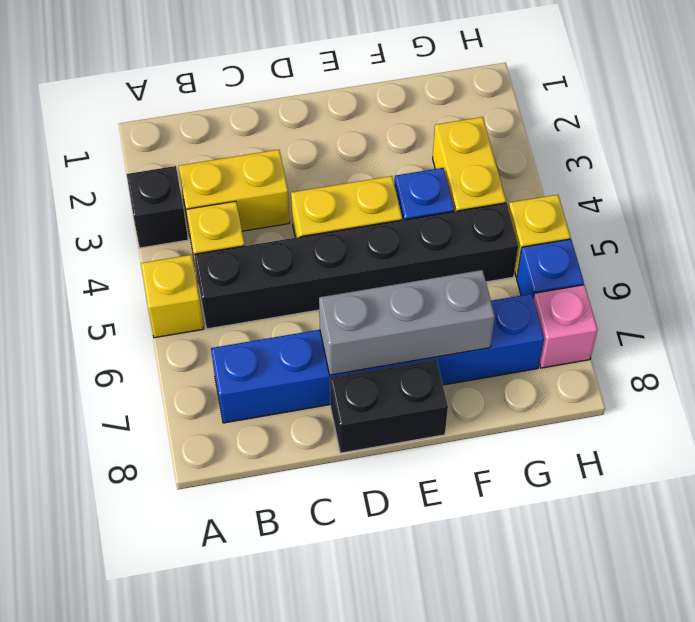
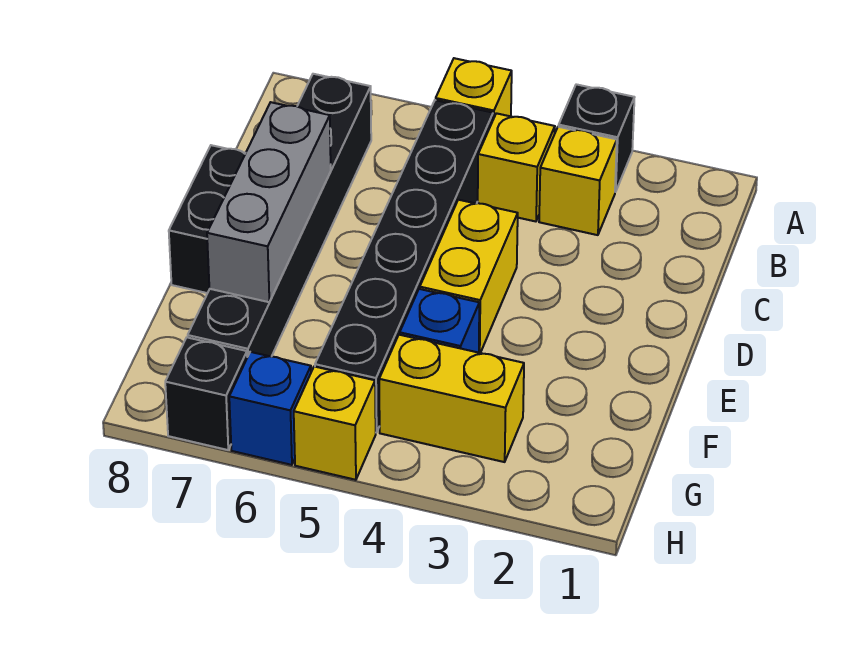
yellow brick B3:C3 level 1 -> yellow brick B3 level 1
blue brick B7:G7 level 1 -> black brick B7:G7 level 1
pink brick H7 level 1 -> black brick H7 level 1

